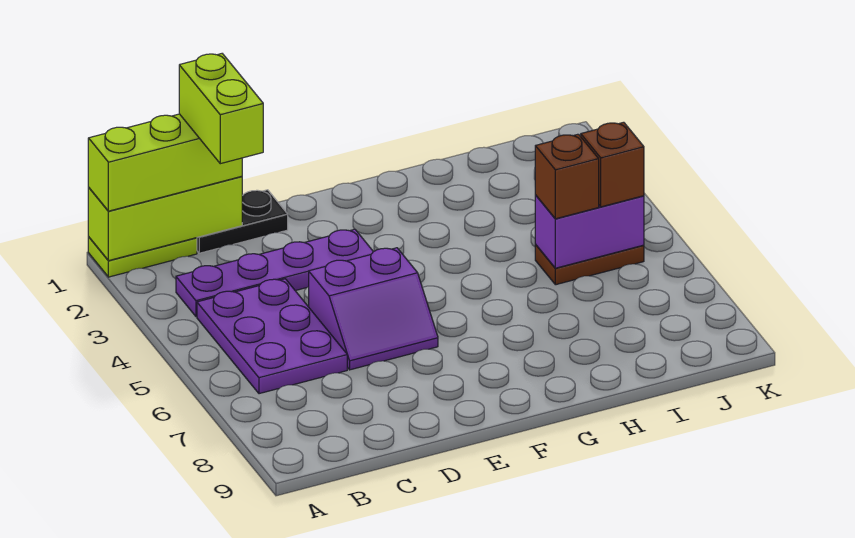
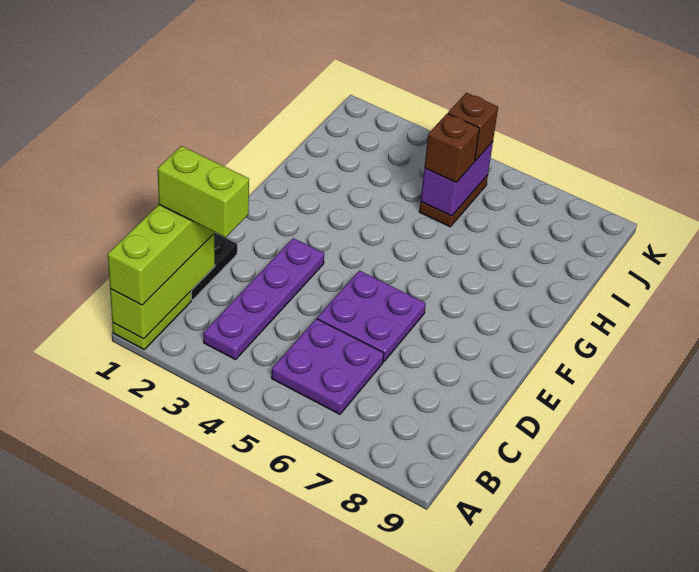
purple plate B4:C6 level 1 -> purple plate B5:C6 level 1
purple slope D5:E6 level 1 top 5 -> purple plate D5:E6 level 1

